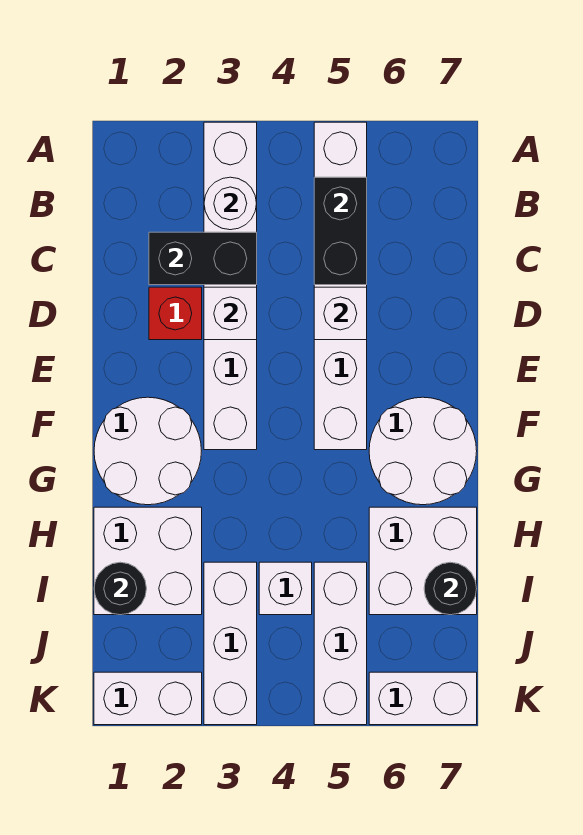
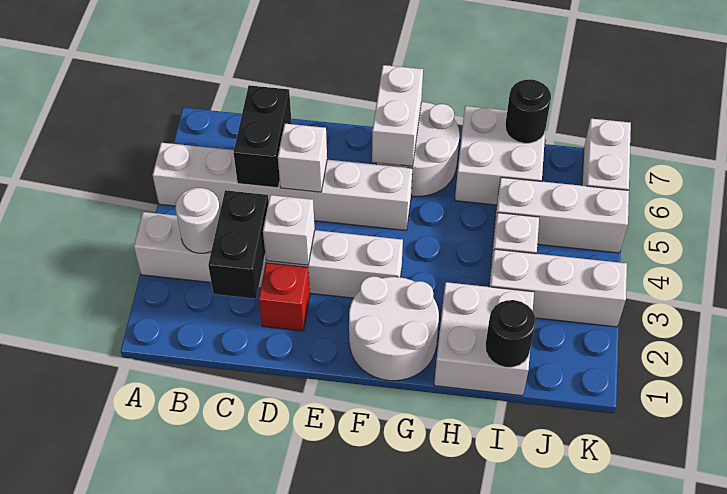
black brick B5:C5 level 2 -> black brick C5:C6 level 2
white brick K1:K2 level 1 -> white brick F6:F7 level 2

